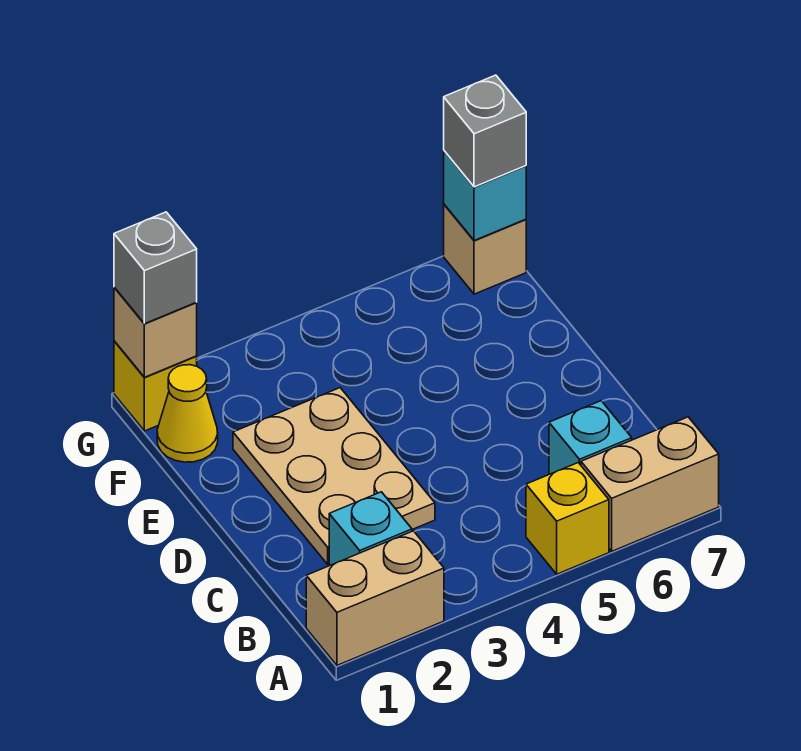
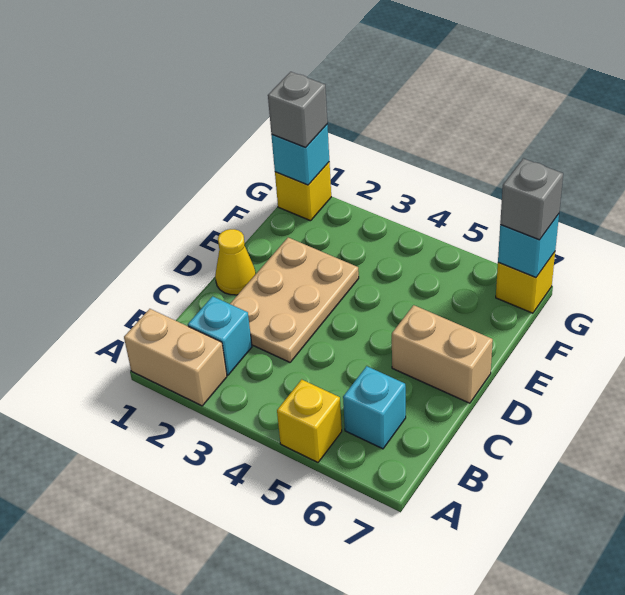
tan brick A6:A7 level 1 -> tan brick D6:D7 level 1
yellow cone F1 level 1 -> yellow cone D1 level 1
tan brick G1 level 2 -> cyan brick G1 level 2
tan brick G7 level 1 -> yellow brick G7 level 1

